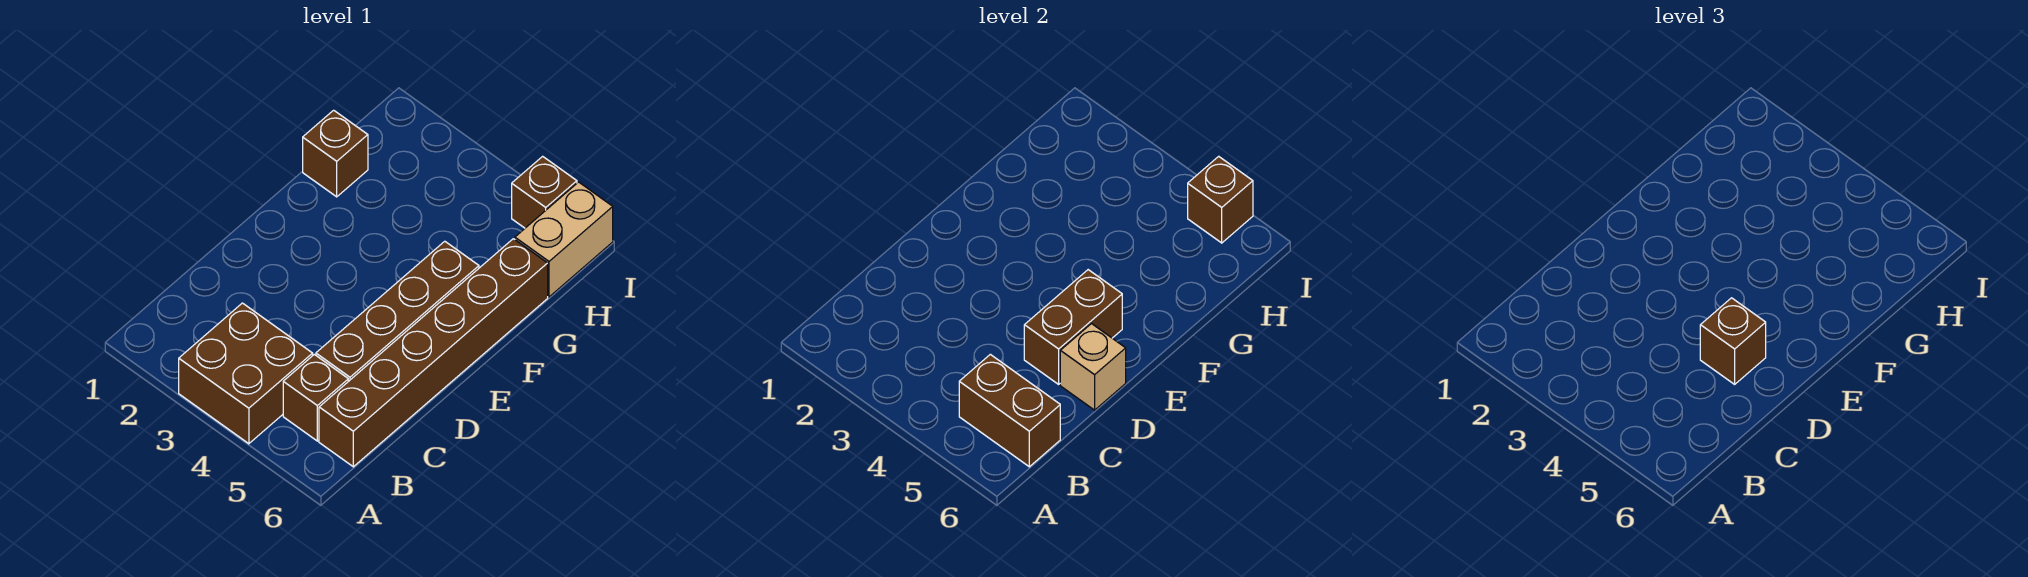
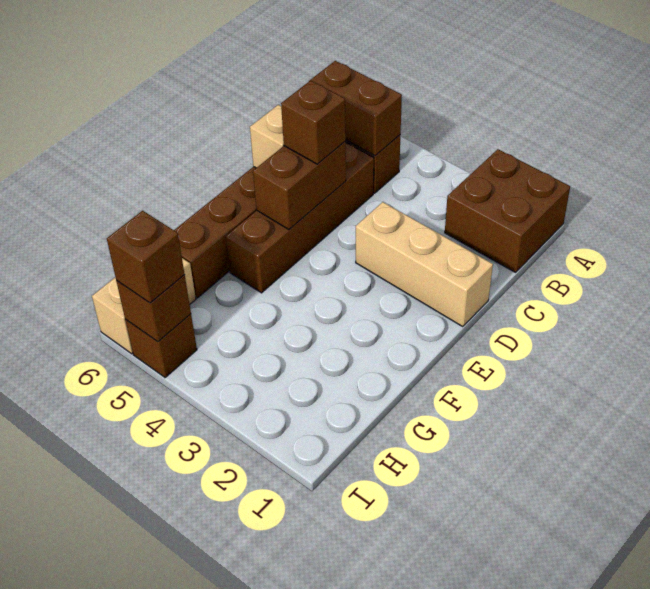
brown brick A3:B4 level 1 -> brown brick A1:B2 level 1
none -> tan brick D1:D3 level 1
brown brick G1 level 1 -> brown brick I5 level 3

